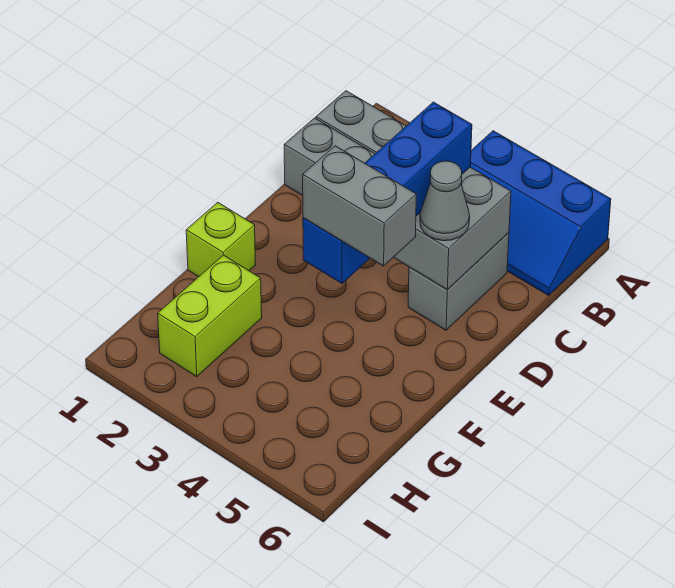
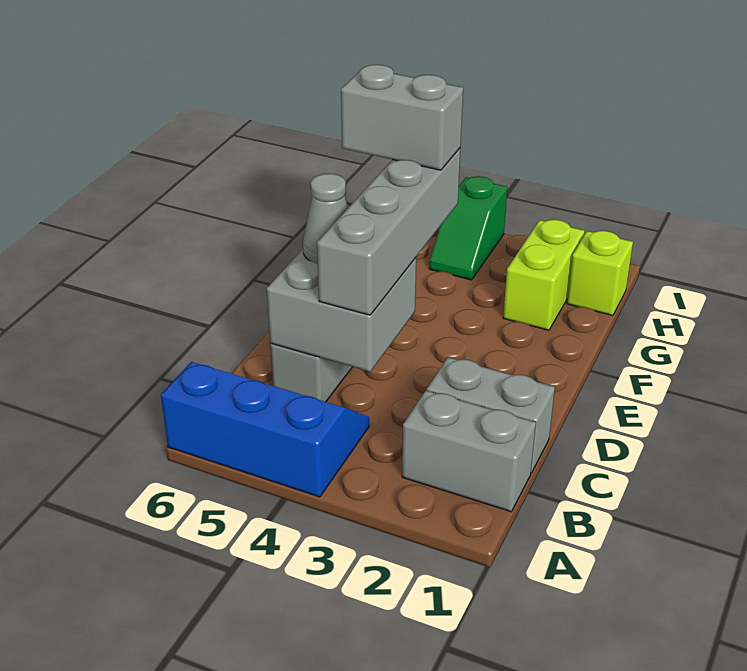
blue brick C4:F4 level 3 -> grey brick C4:F4 level 3
lime brick F1 level 1 -> lime brick H1 level 1
none -> green slope H4:I4 level 1 top I

